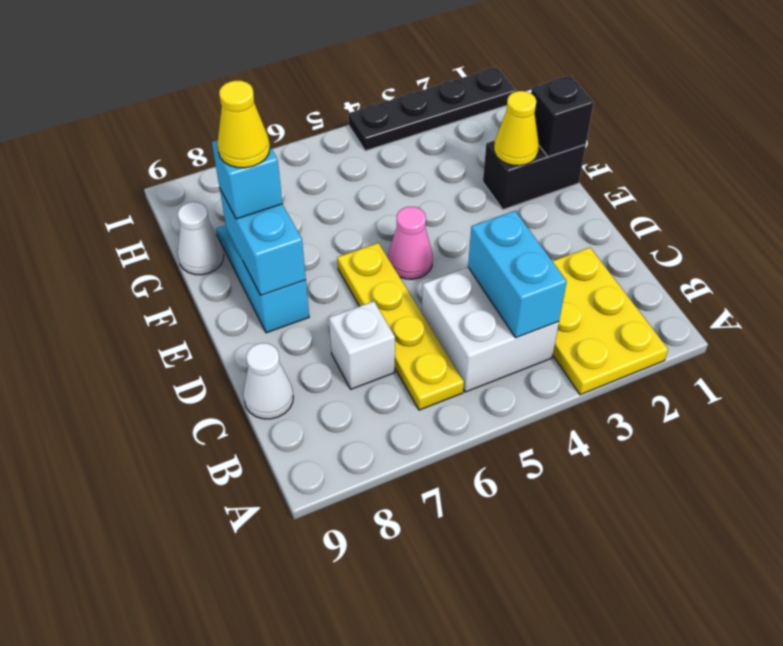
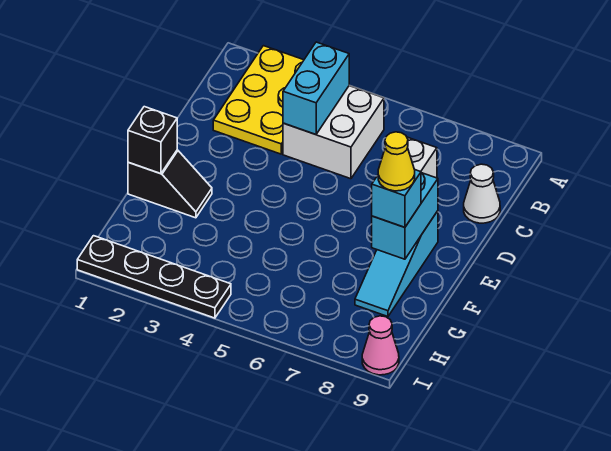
yellow plate B6:E6 level 1 -> none
pink cone E5 level 1 -> pink cone I9 level 1
black brick F1:F2 level 1 -> black slope F1:F2 level 1 top 1
yellow cone F2 level 2 -> none
white cone G9 level 1 -> none

